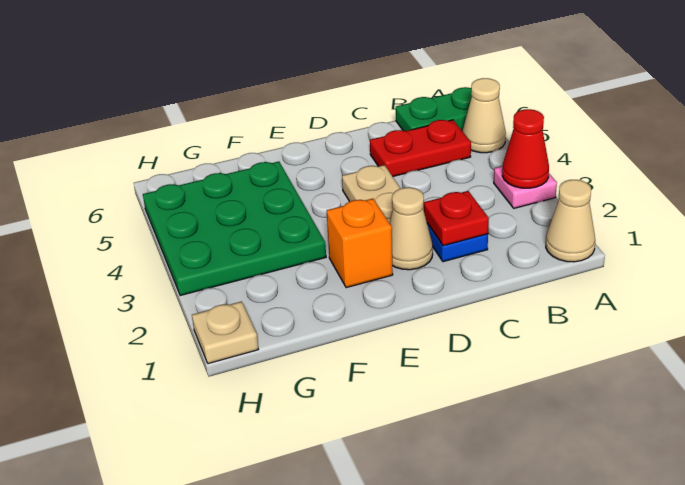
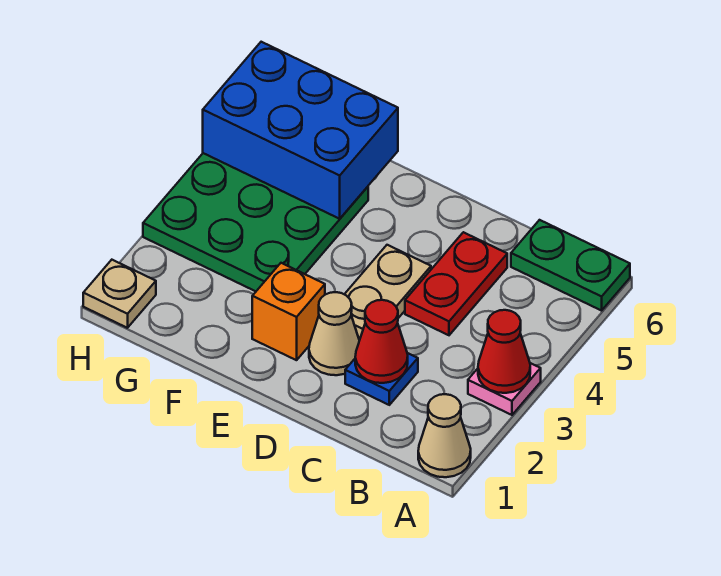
tan cone A5 level 1 -> none
red plate B5:C5 level 1 -> red plate C4:C5 level 1
red plate C2 level 2 -> red cone C2 level 2
none -> blue brick F5:H6 level 2

